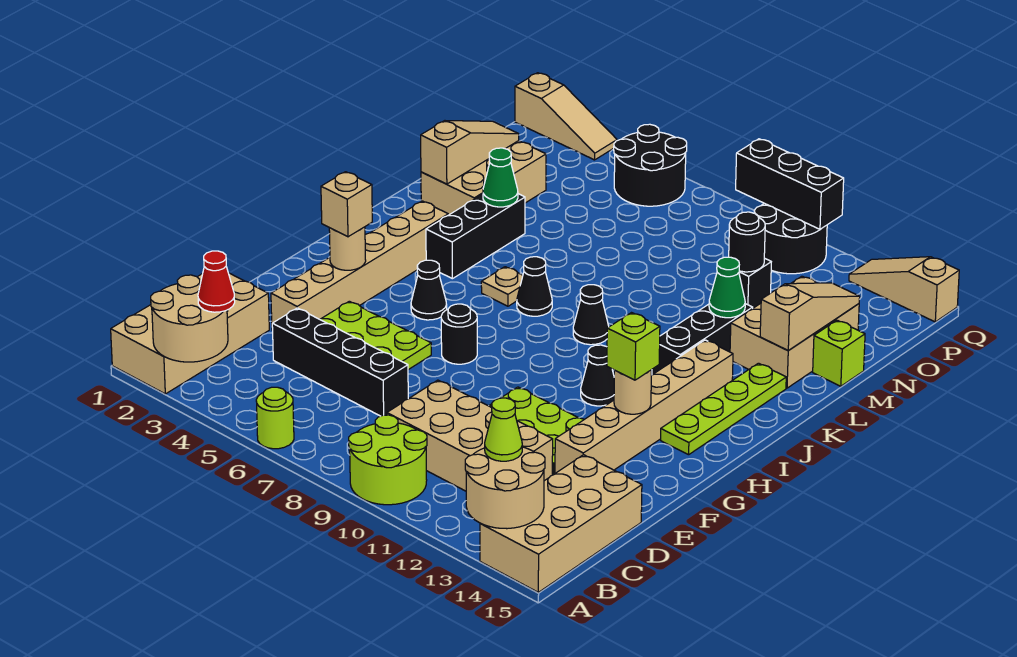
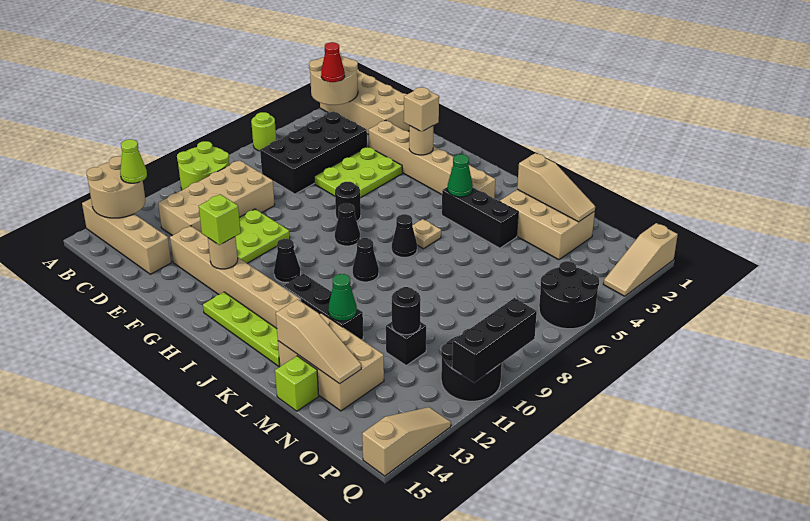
tan brick A14:D15 level 1 -> tan brick A14:D14 level 1
black brick D4:D7 level 1 -> black brick C4:D7 level 1
black cone H5 level 1 -> black cone H8 level 1
green cone L4 level 2 -> green cone J4 level 2

